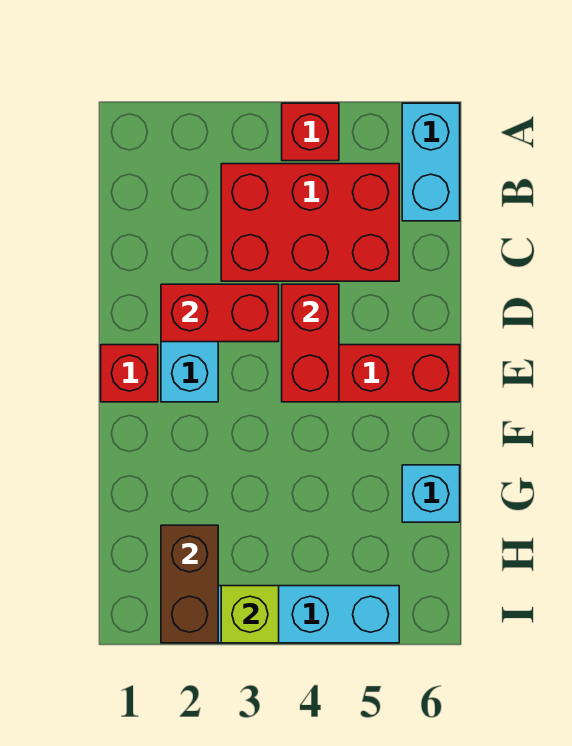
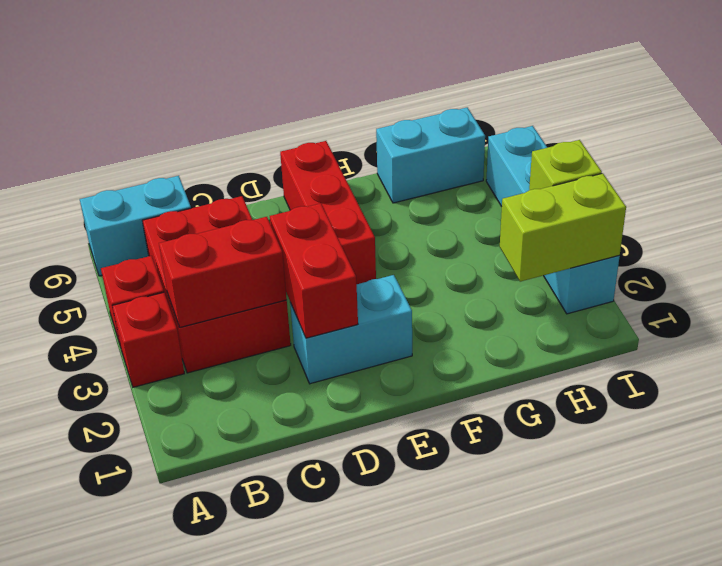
red brick D4:E4 level 2 -> red brick B3:C3 level 2
red brick E1 level 1 -> red brick A3 level 1
cyan brick G6 level 1 -> cyan brick G6:H6 level 1
brown brick H2:I2 level 2 -> lime brick H2:I2 level 2

